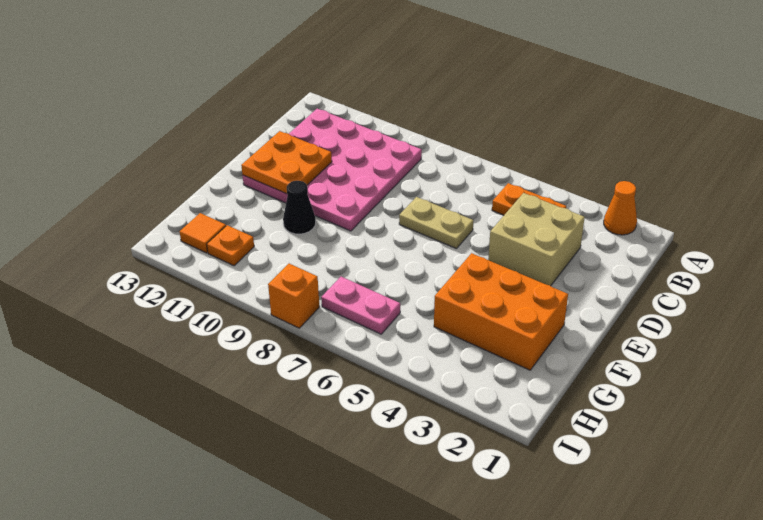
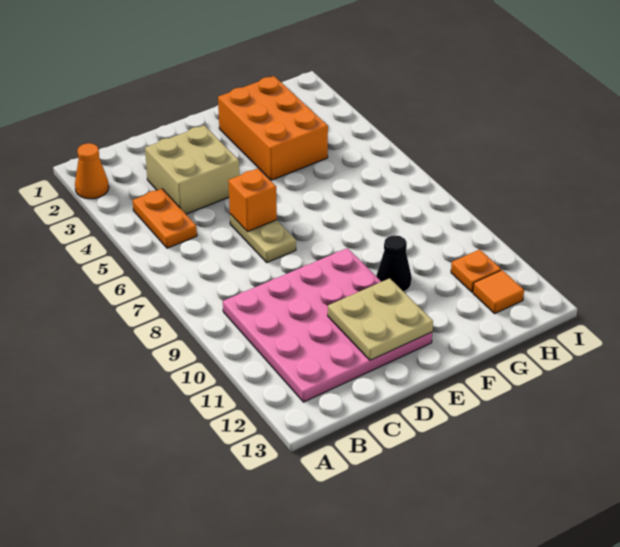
orange plate D11:E12 level 2 -> tan plate D11:E12 level 2
pink plate H6:H7 level 1 -> none
orange brick I8 level 1 -> orange brick D6 level 2

